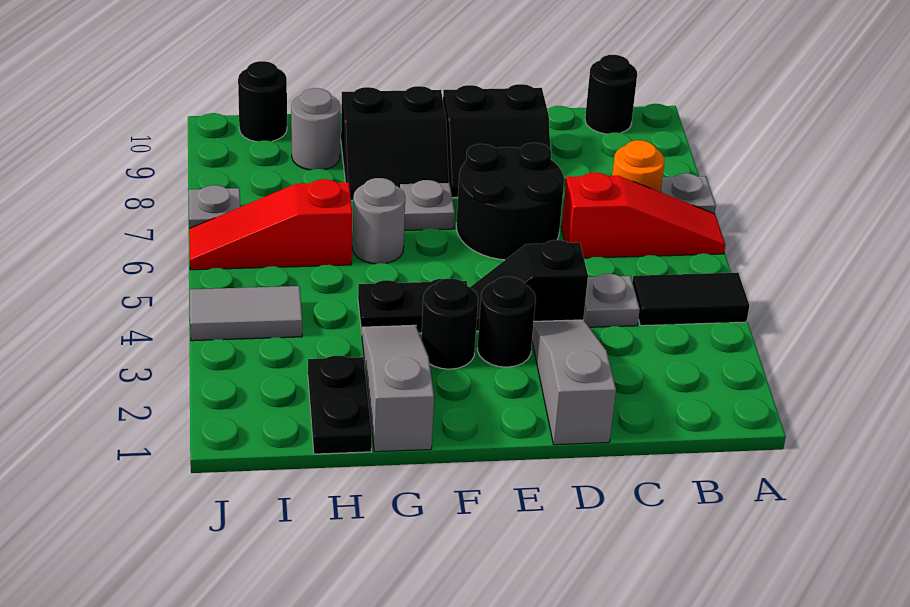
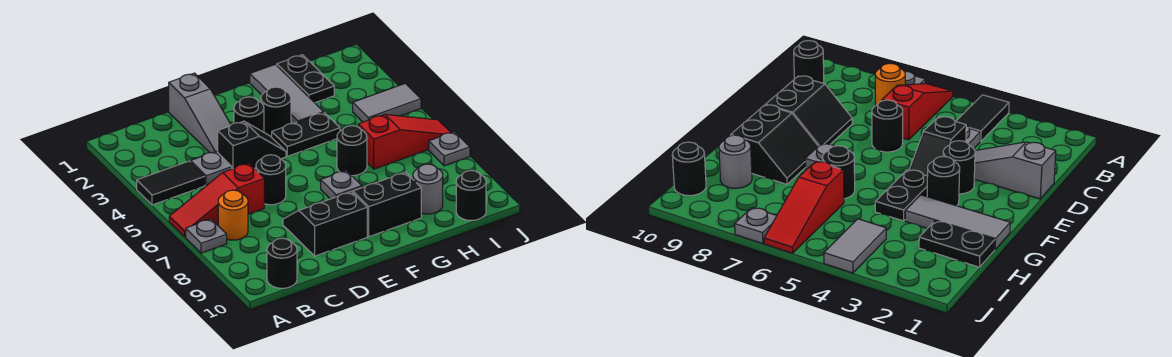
black round brick D6:E7 level 1 -> black round brick D6 level 1
grey slope G1:G3 level 1 top 1 -> grey tile G1:G3 level 1
grey round brick G6 level 1 -> black round brick G6 level 1

